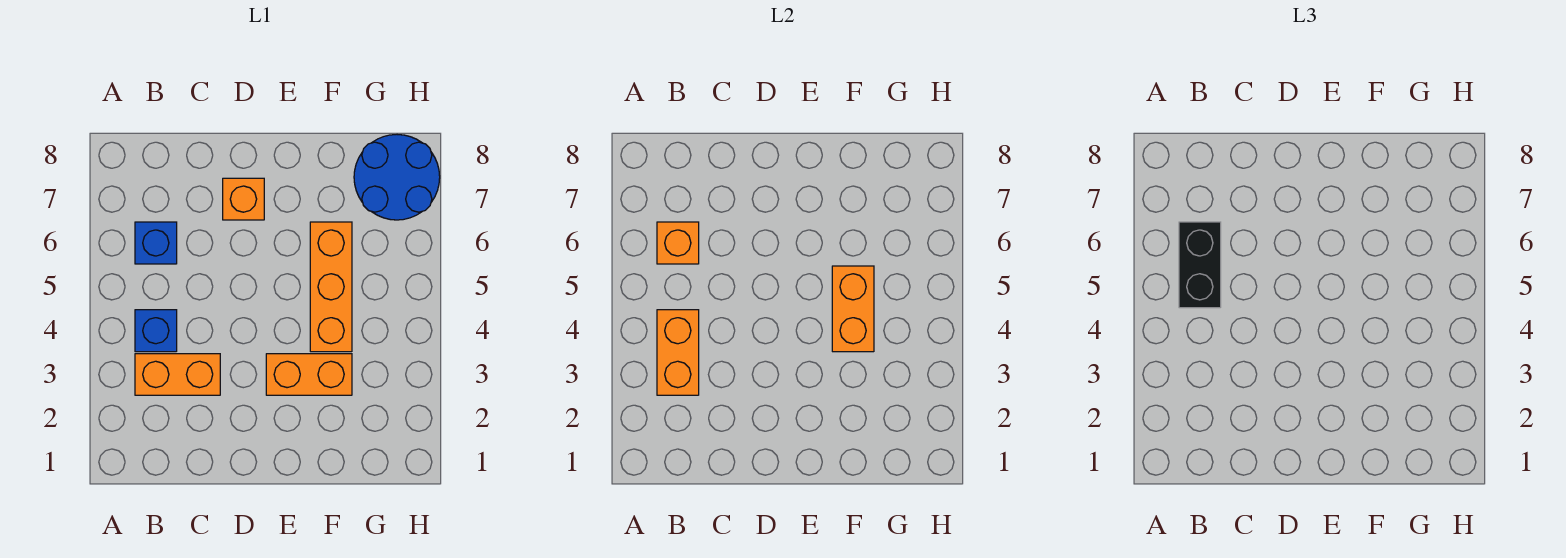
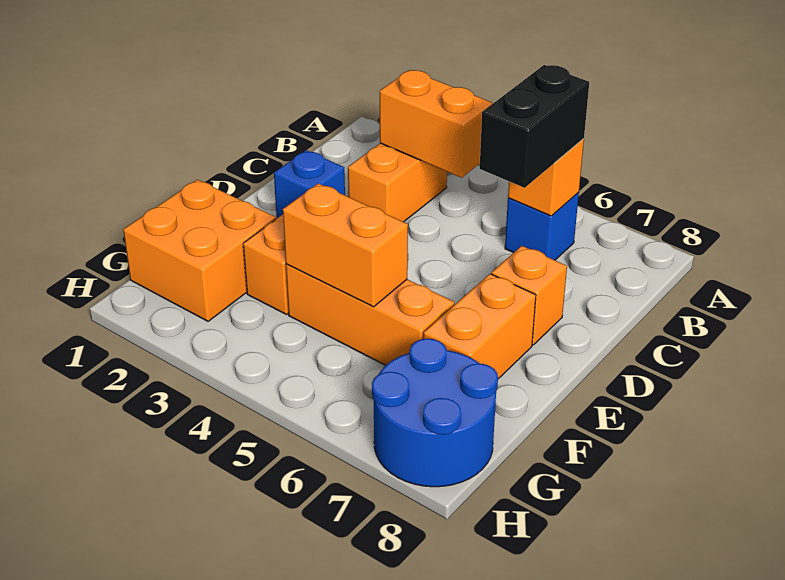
blue brick B4 level 1 -> blue brick D2 level 1
black brick B5:B6 level 3 -> black brick B6:C6 level 3
none -> orange brick E7:F7 level 1
none -> orange brick F1:G2 level 1

